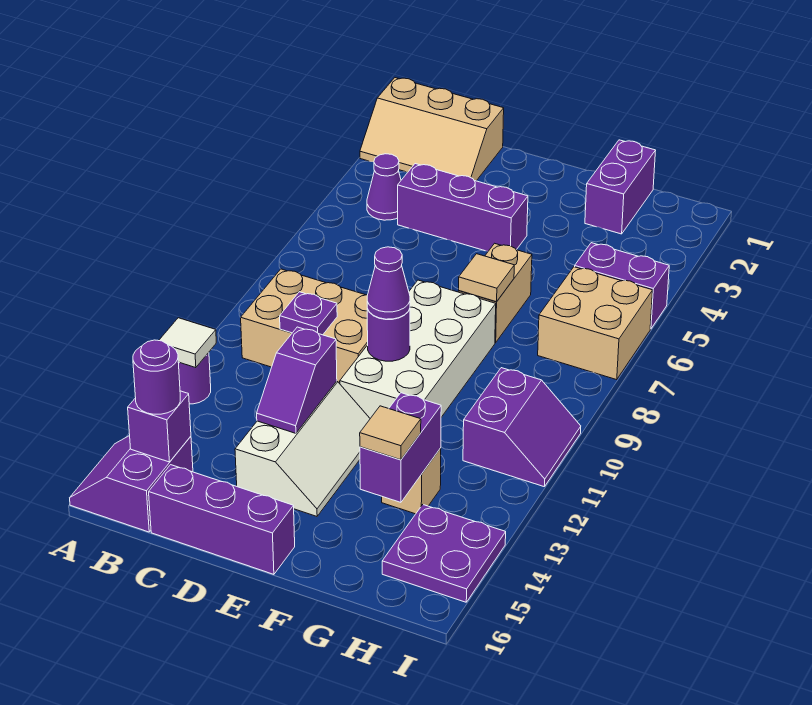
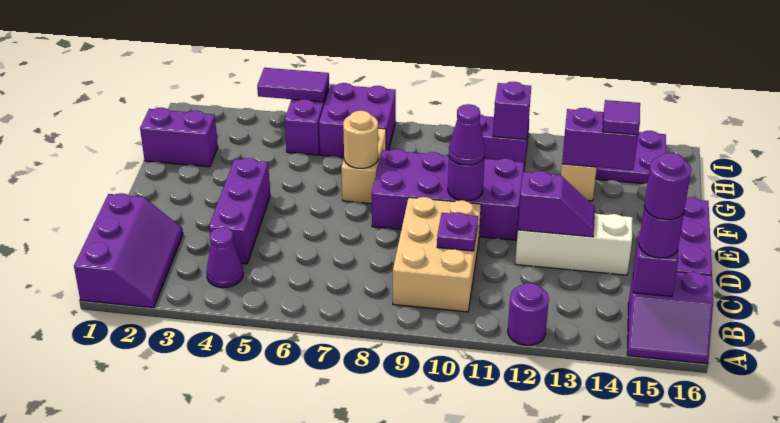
tan slope A1:C2 level 1 top 1 -> purple slope A1:C2 level 1 top 1
white tile A12 level 2 -> none
none -> purple round brick B15 level 4
white brick E8:F11 level 1 -> purple brick E8:F11 level 1
tan brick F6:F7 level 1 -> tan brick F7:G7 level 1
tan tile F7 level 2 -> tan round brick F7 level 2
tan tile G14 level 3 -> purple tile G14 level 3
tan brick H6:I7 level 1 -> purple brick H6:I7 level 1
none -> purple brick H11 level 2
none -> purple tile I4:I5 level 2

